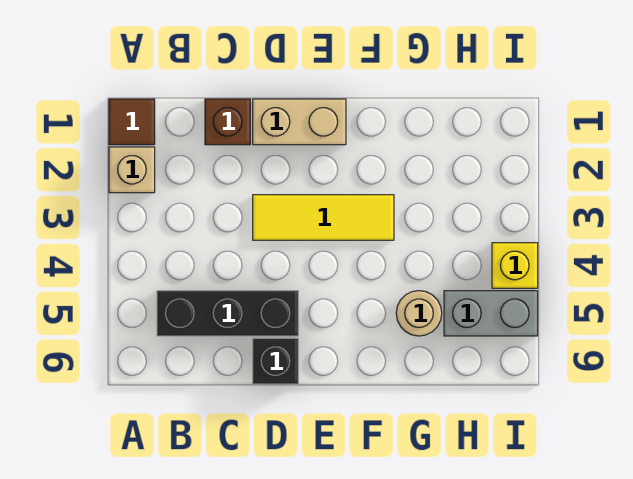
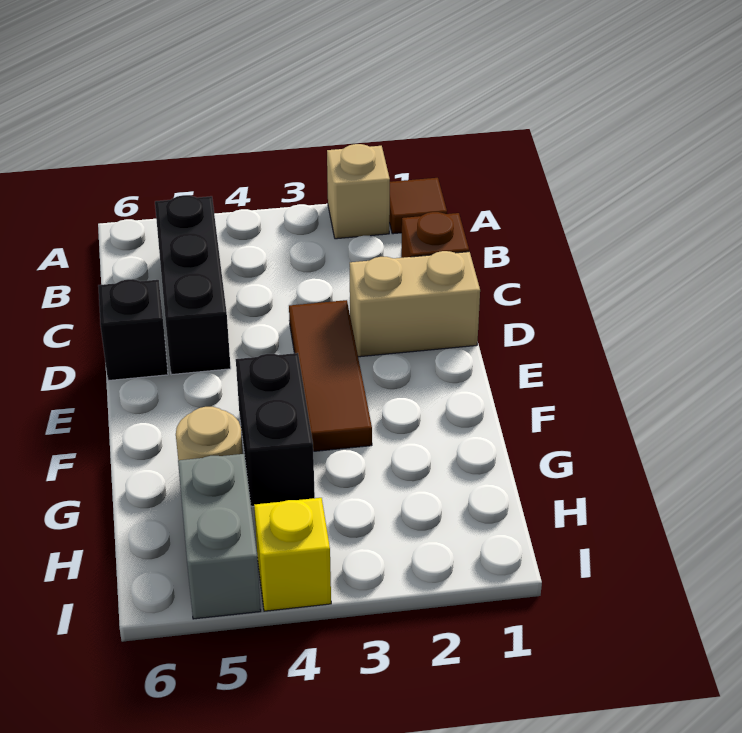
tan brick D1:E1 level 1 -> tan brick D1:D2 level 1
yellow tile D3:F3 level 1 -> brown tile D3:F3 level 1
none -> black brick F4:G4 level 1

